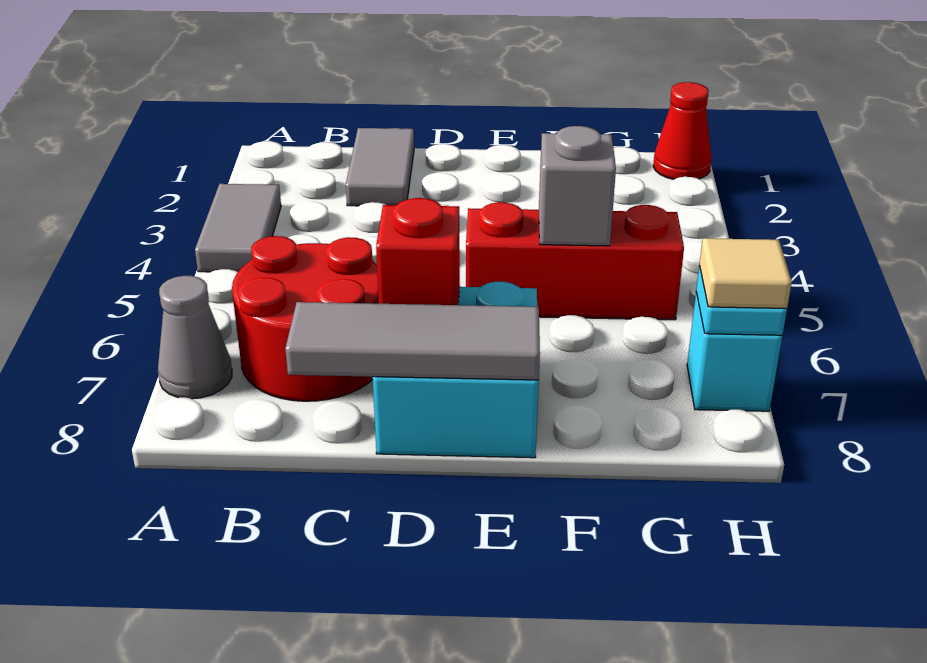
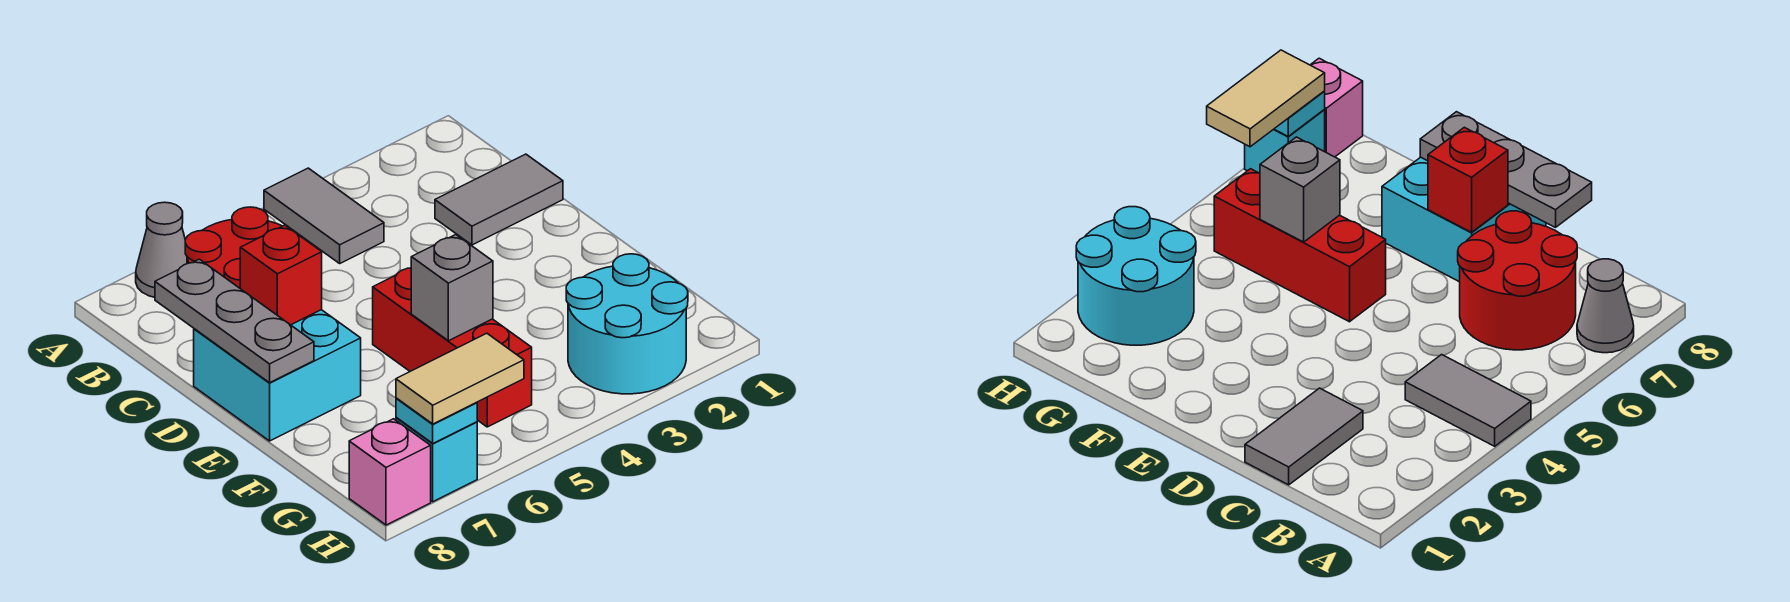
grey tile A3:A4 level 1 -> grey tile A4:B4 level 1
grey tile C8:E8 level 2 -> grey plate C8:E8 level 2
none -> cyan round brick G2:H3 level 1
red cone H1 level 1 -> none
tan tile H7 level 3 -> tan tile H6:H7 level 3
none -> pink brick H8 level 1

